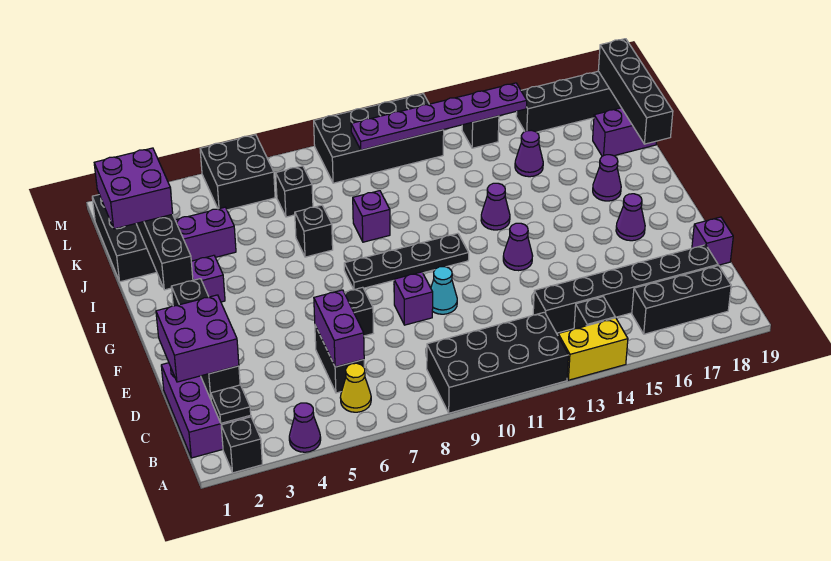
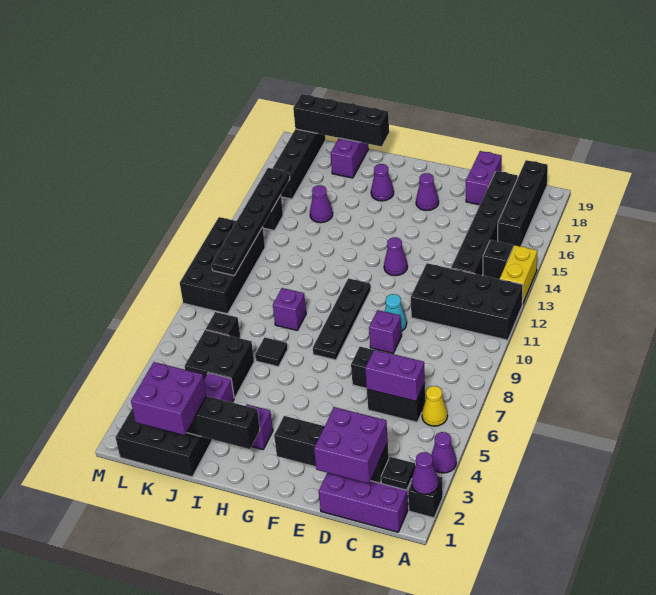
black brick A9:B12 level 1 -> black brick A11:D12 level 1
black brick B16:B18 level 1 -> black brick B16:B19 level 1
purple brick D19 level 1 -> purple brick D18:D19 level 1
purple cone H13 level 1 -> purple cone A2 level 2
black brick I7 level 1 -> black tile I7 level 1
black brick L5:M6 level 1 -> black brick J5:K6 level 1
purple plate L10:L15 level 2 -> black plate L10:L15 level 2

